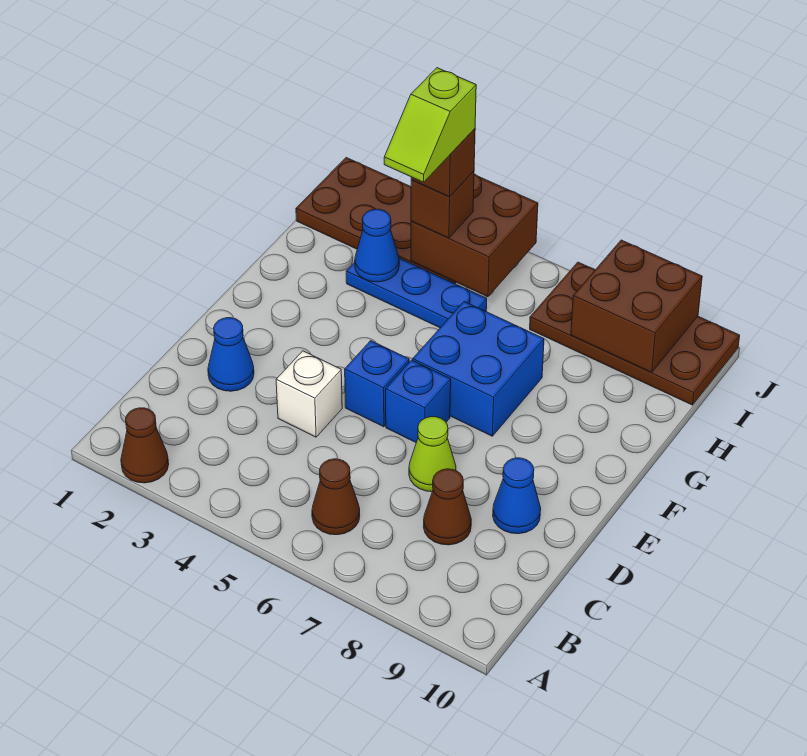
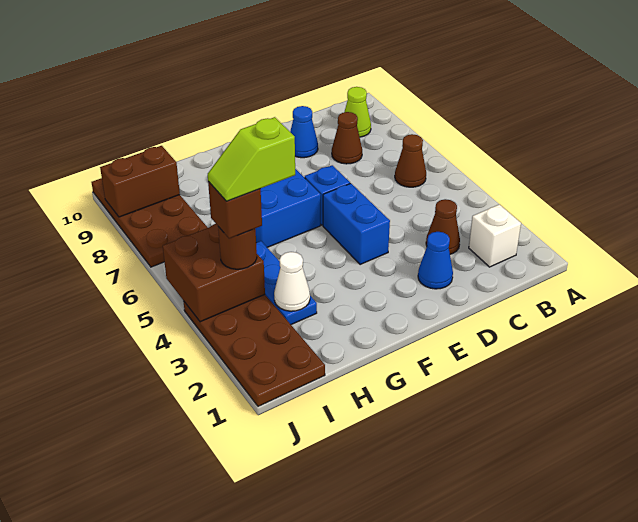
brown cone A2 level 1 -> brown cone C3 level 1
white brick D4 level 1 -> white brick B2 level 1
lime cone D7 level 1 -> lime cone B9 level 1
blue brick E5 level 1 -> blue brick E4:E5 level 1
blue cone H3 level 2 -> white cone H3 level 2
lime slope H4:I4 level 5 top I -> lime slope H4:I4 level 5 top H
brown brick I4 level 3 -> brown round brick I4 level 3
brown brick I8:J9 level 2 -> brown brick I9:J9 level 2

